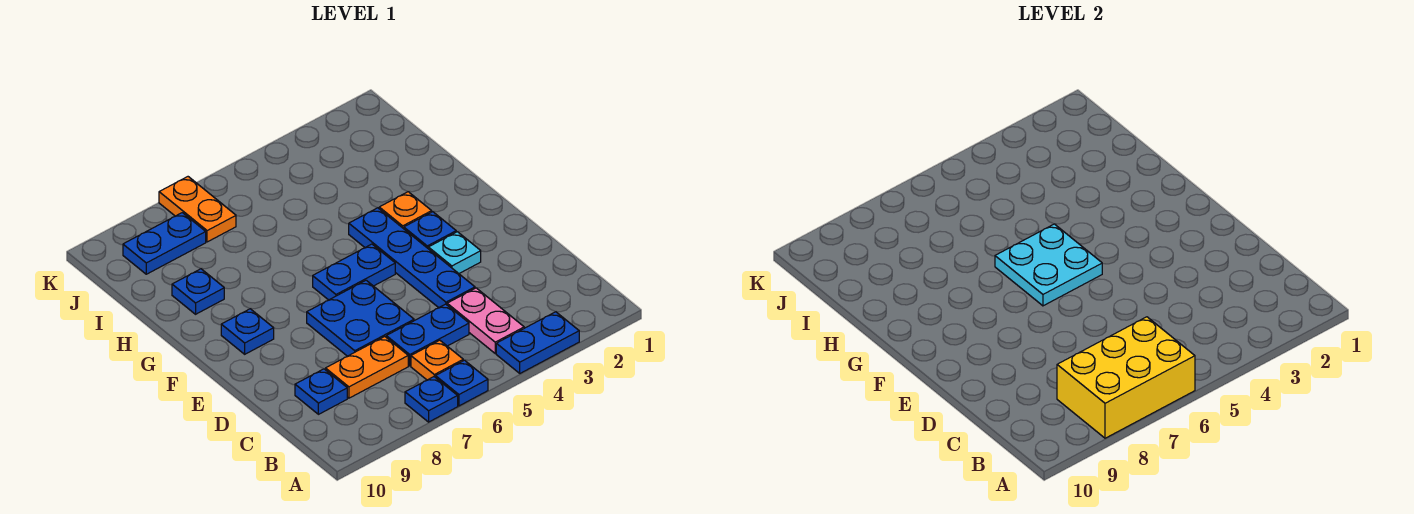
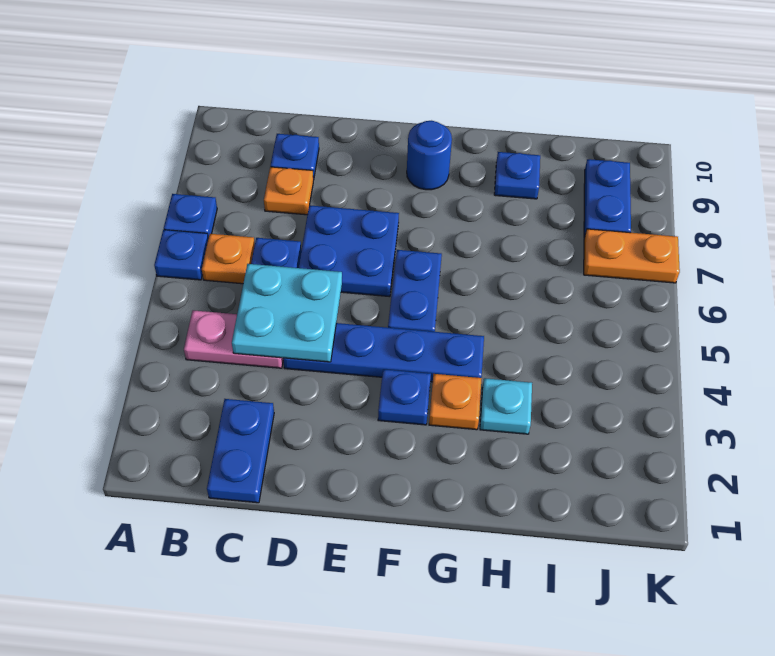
blue plate A3:A4 level 1 -> blue plate C1:C2 level 1
yellow brick A6:B8 level 2 -> none
orange plate C7:C8 level 1 -> orange plate C8 level 1
cyan plate E3 level 1 -> cyan plate H3 level 1
cyan plate F5:G6 level 2 -> cyan plate C4:D5 level 2
blue plate F9 level 1 -> blue round brick F9 level 1

